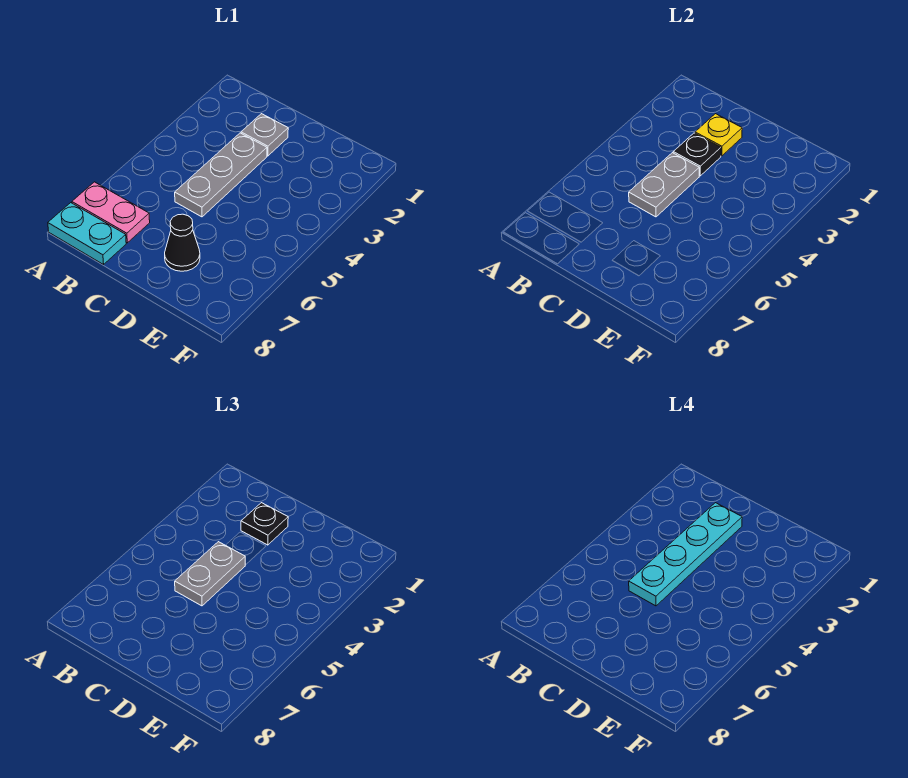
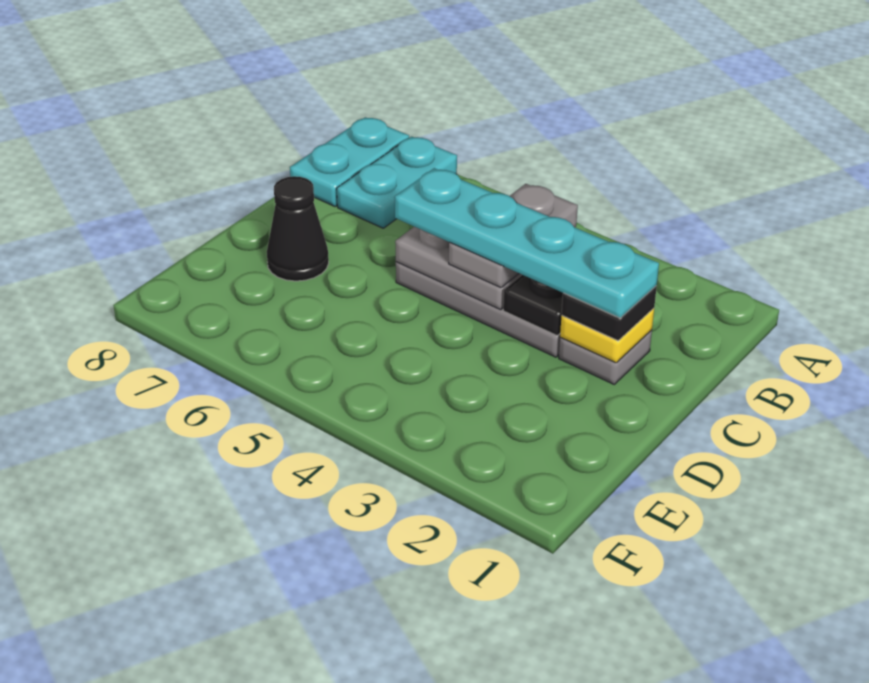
pink plate A7:B7 level 1 -> cyan plate A7:B7 level 1
grey plate C4:C5 level 3 -> grey plate B4:C4 level 3

